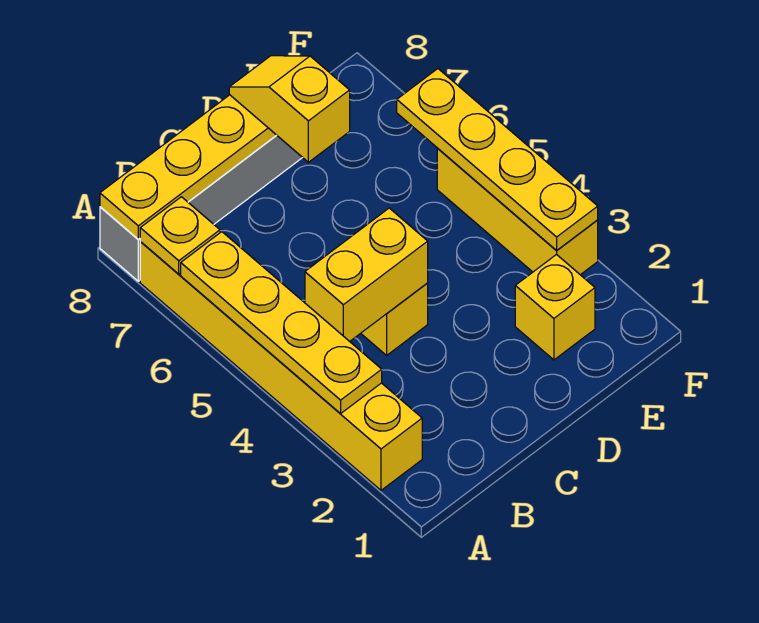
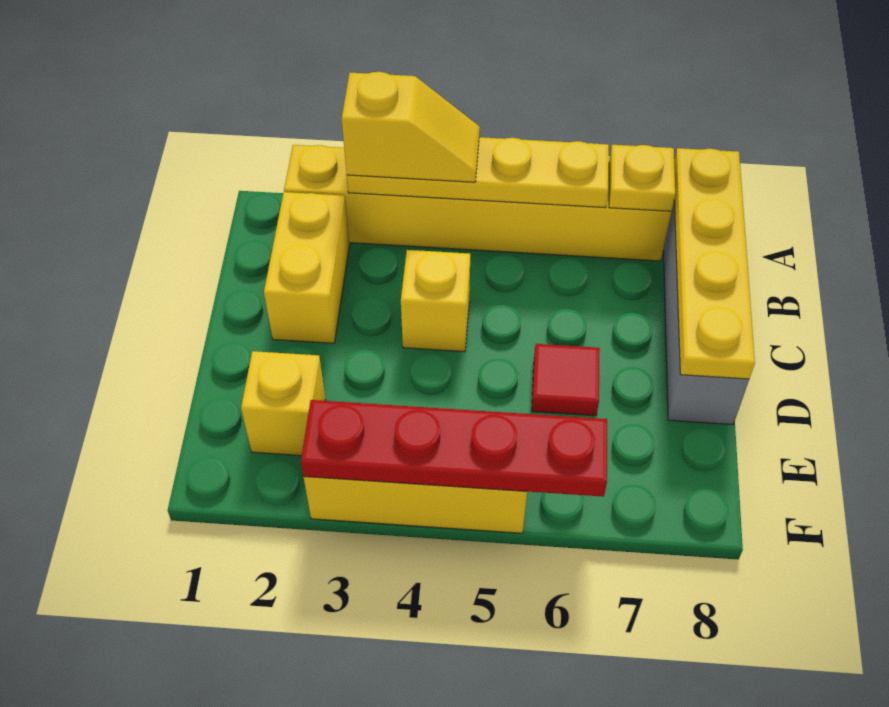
yellow brick B4:C4 level 2 -> yellow brick B2:C2 level 1
none -> red tile D6 level 1
yellow slope D7:D8 level 3 top 7 -> yellow slope A3:A4 level 3 top 3
yellow plate F3:F6 level 2 -> red plate F3:F6 level 2

